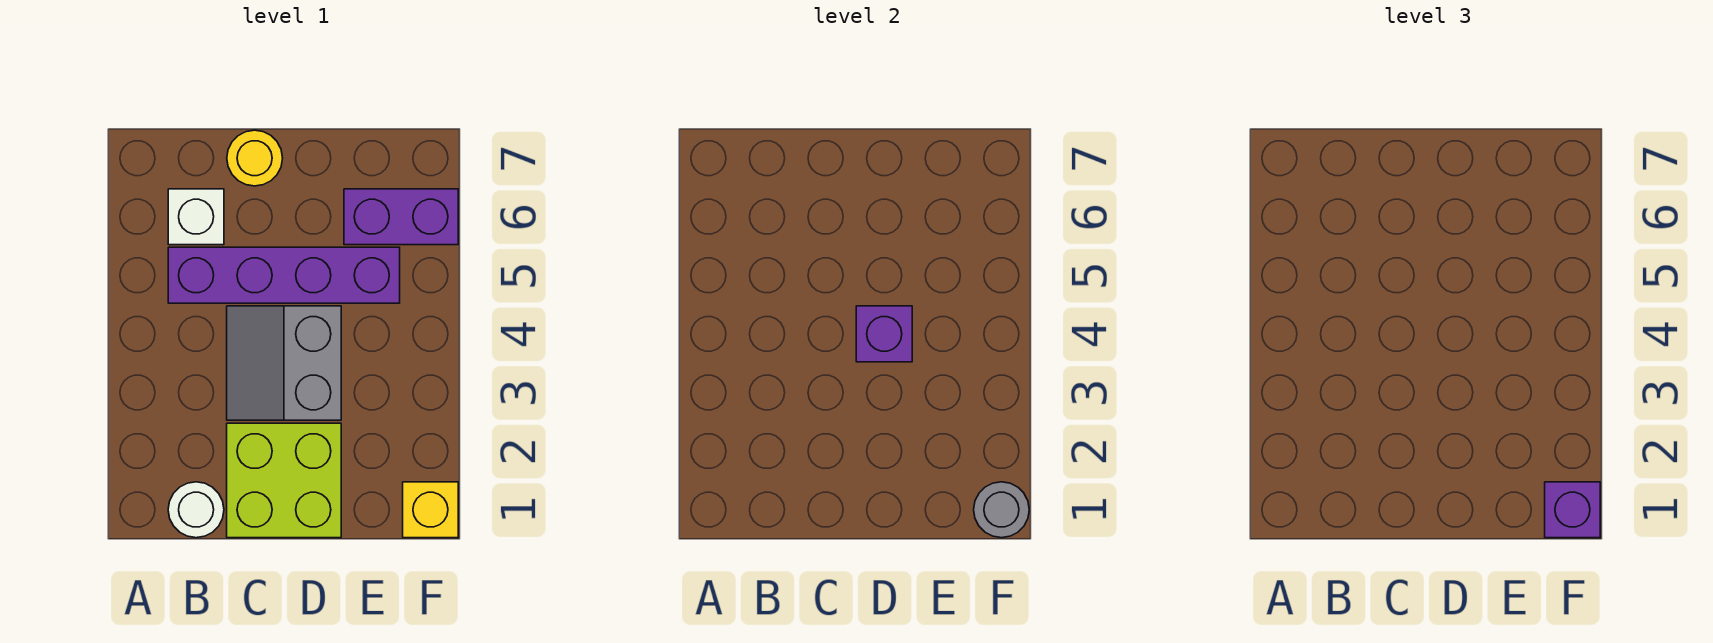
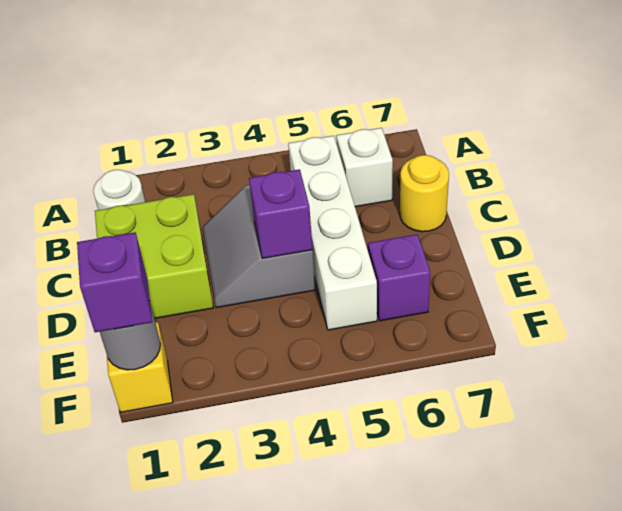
purple brick B5:E5 level 1 -> white brick B5:E5 level 1
grey slope C3:D4 level 1 top D -> grey slope C3:D4 level 1 top 4
purple brick E6:F6 level 1 -> purple brick E6 level 1

